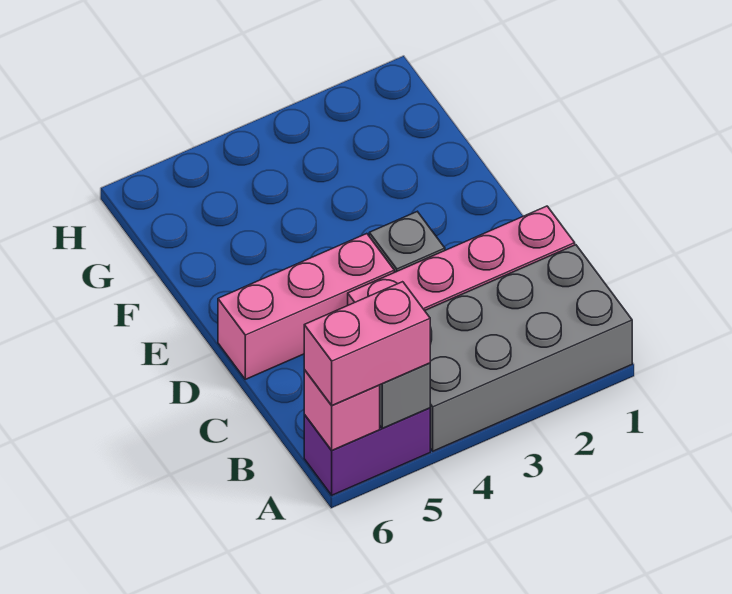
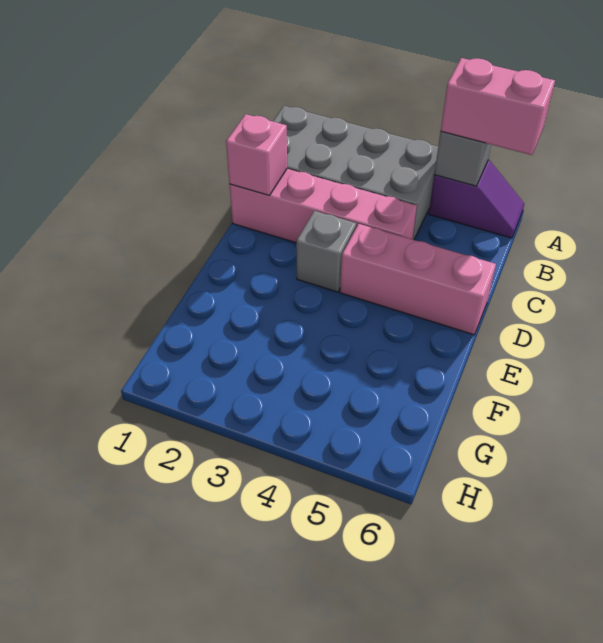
purple brick A5:A6 level 1 -> purple slope A5:A6 level 1 top 5
pink brick A6 level 2 -> pink brick C1 level 2

